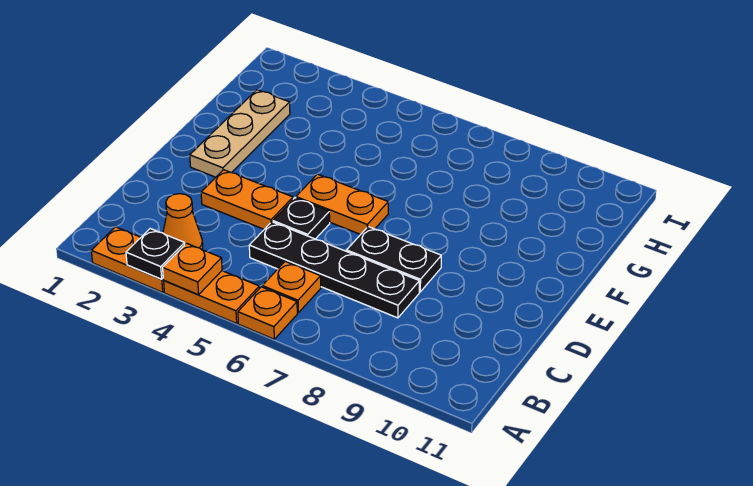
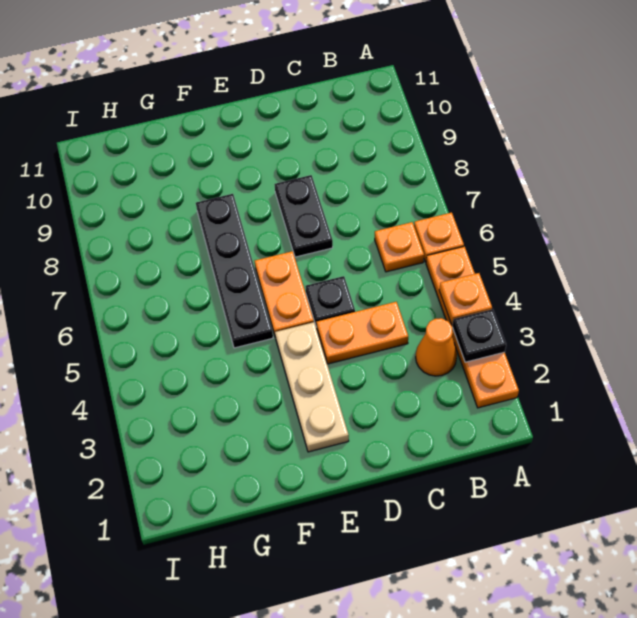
black plate C5:C8 level 1 -> black plate F5:F8 level 1
orange plate D3:D4 level 1 -> orange plate C4:D4 level 1
tan plate E2:G2 level 1 -> tan plate E2:E4 level 1

